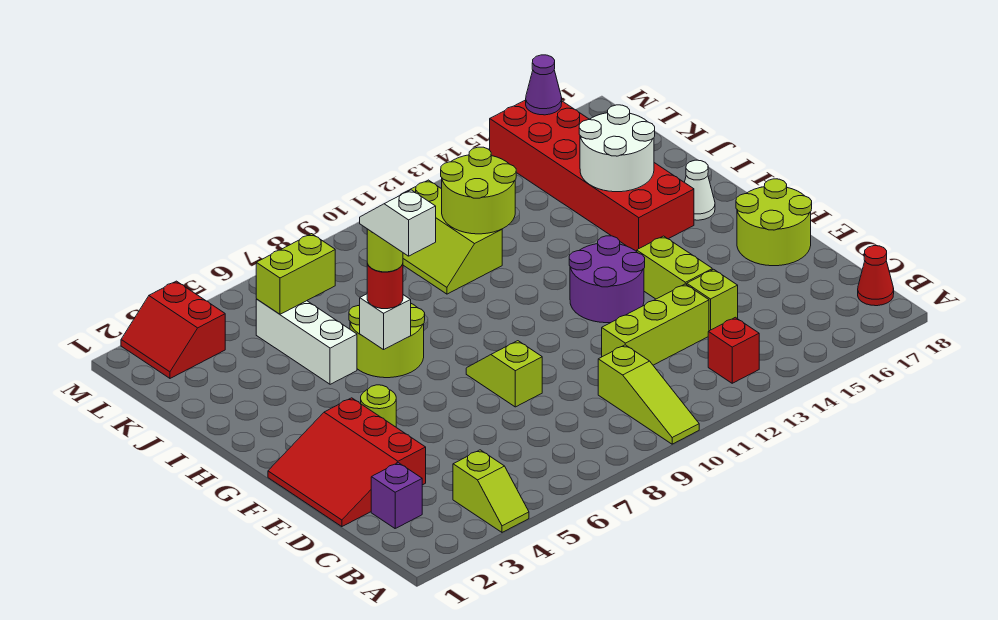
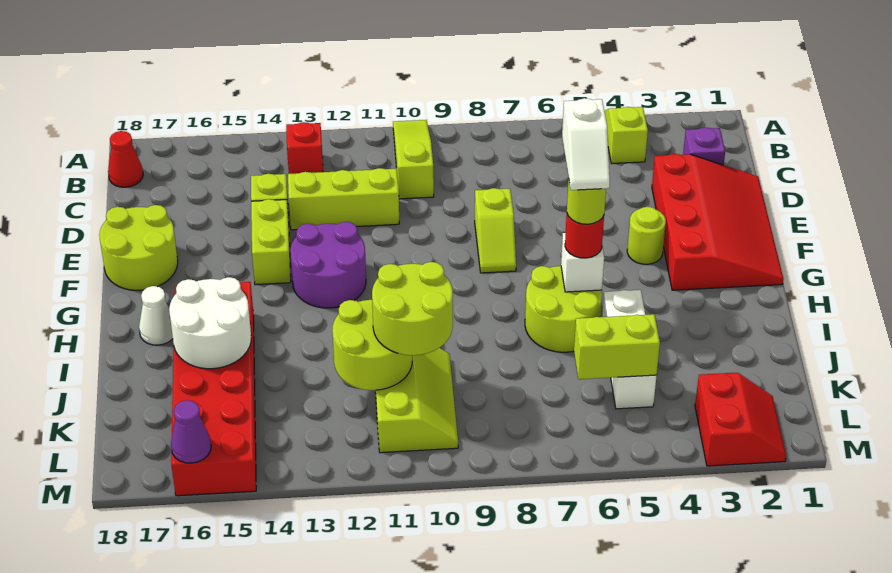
red slope D1:F3 level 1 top 3 -> red slope D1:G3 level 1 top 3
none -> lime round brick J10:K11 level 3

